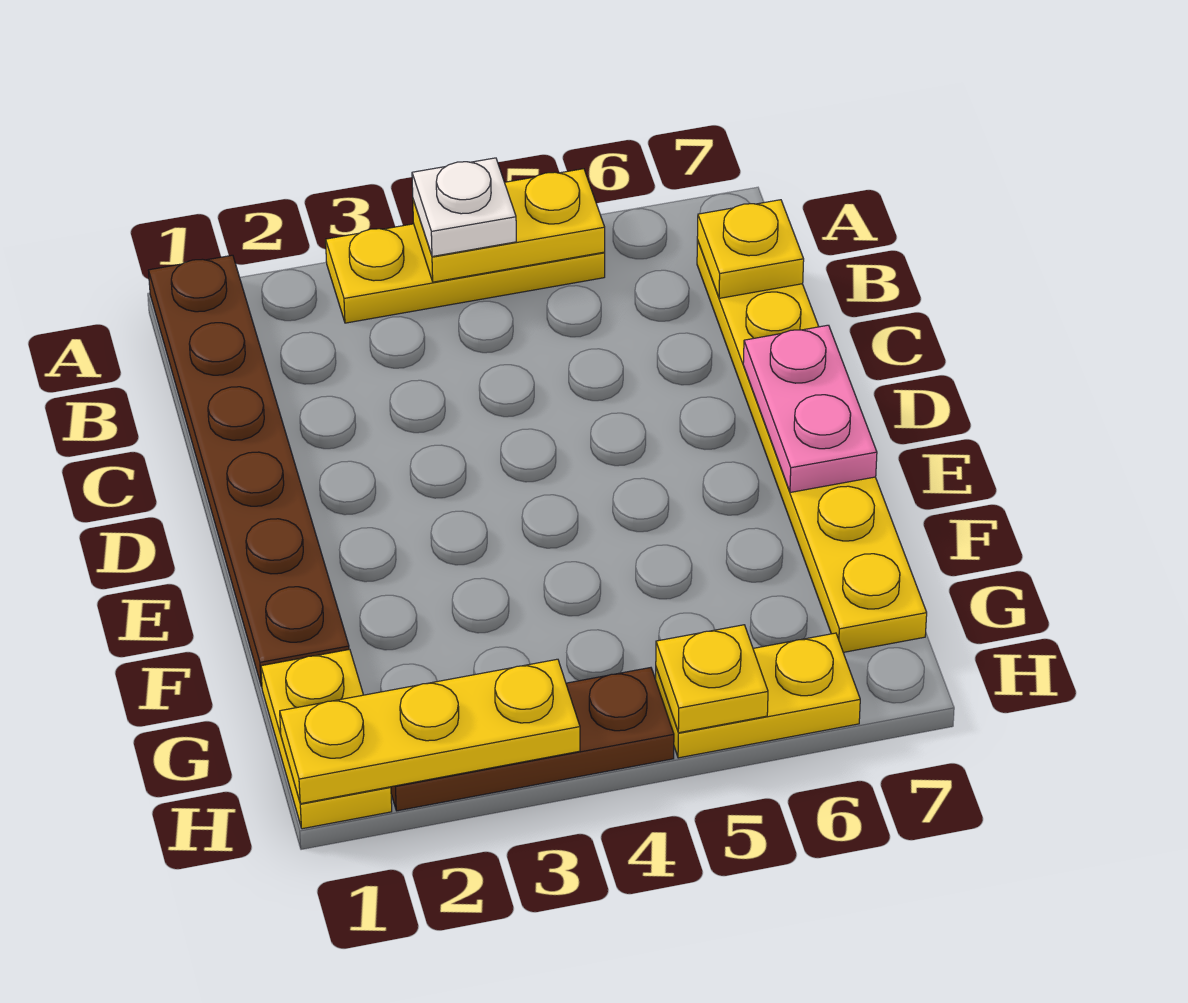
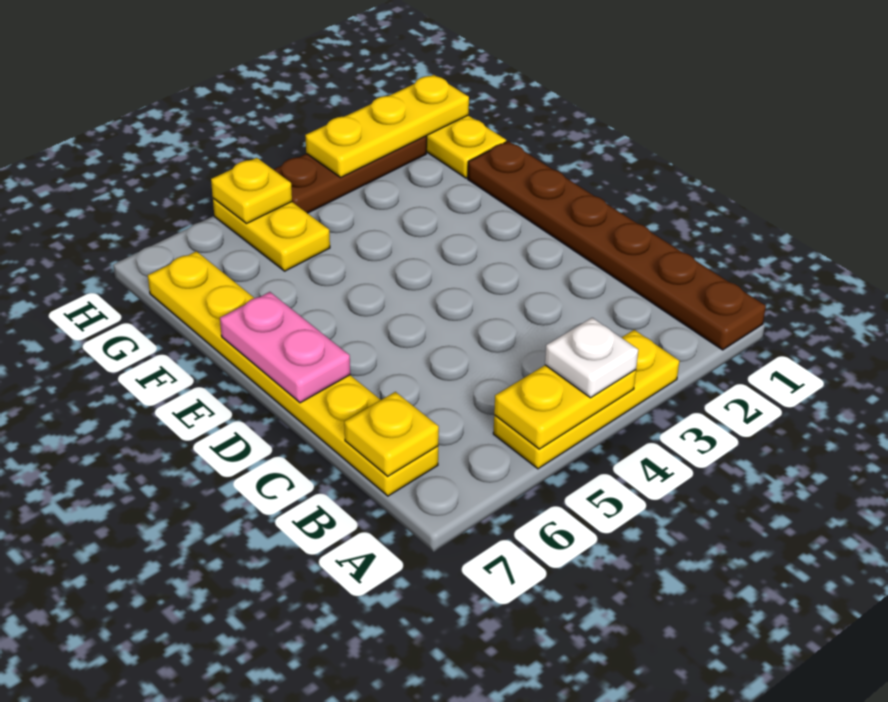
yellow plate H5:H6 level 1 -> yellow plate G5:H5 level 1

